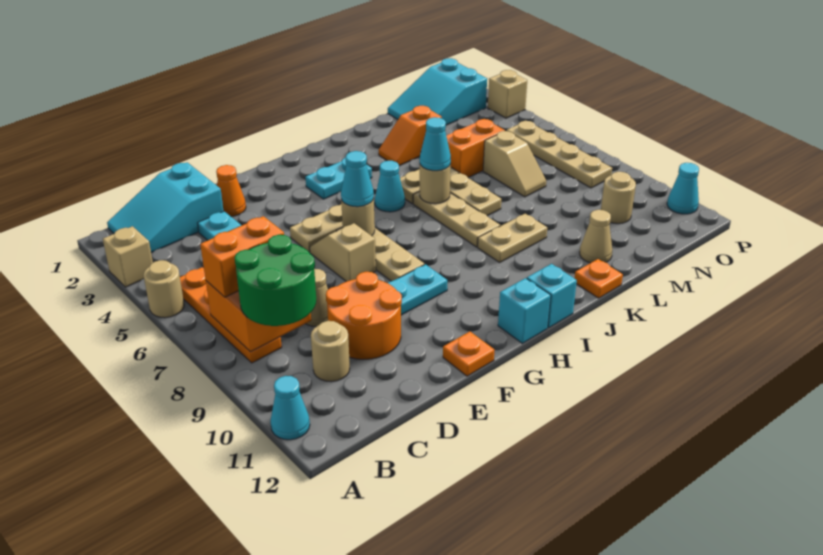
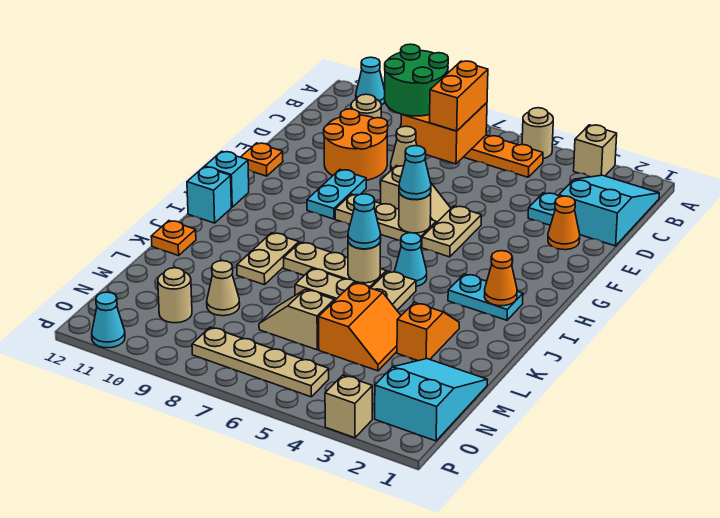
cyan plate H3:I3 level 1 -> cyan plate I2:I3 level 1
none -> orange cone I2 level 2
tan cone L11 level 1 -> tan cone M9 level 1

